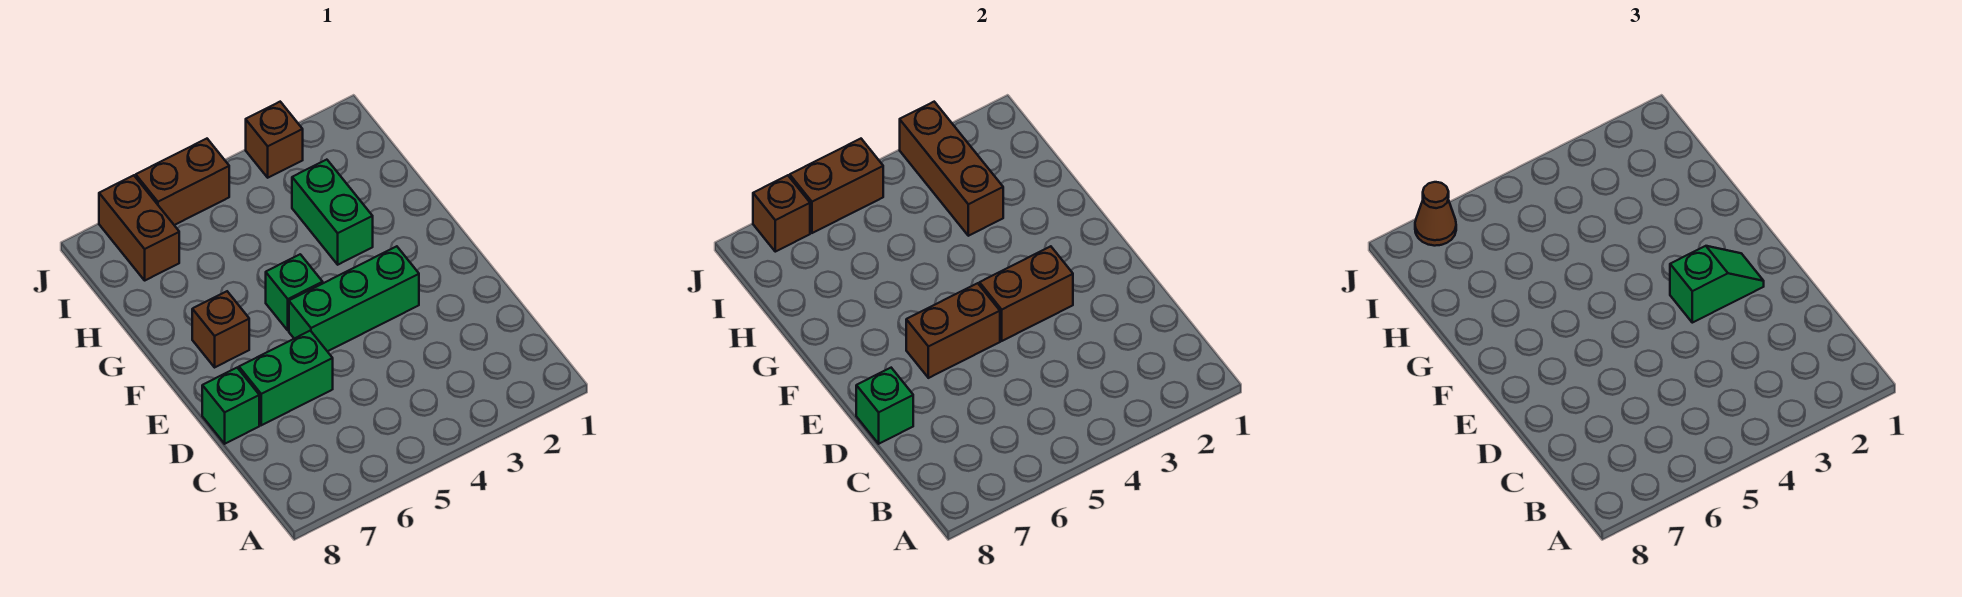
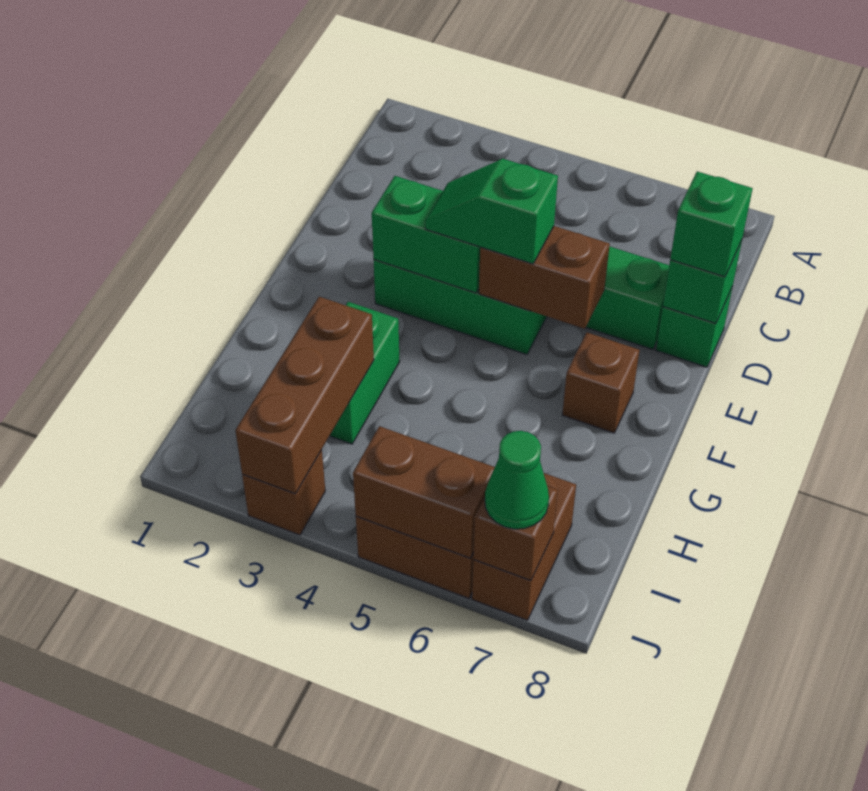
green slope E2:E3 level 3 top 3 -> green slope E4:E5 level 3 top 5
brown brick E3:E4 level 2 -> green brick E3:E4 level 2
green brick F5 level 1 -> green brick D8 level 3
brown cone J7 level 3 -> green cone J7 level 3

